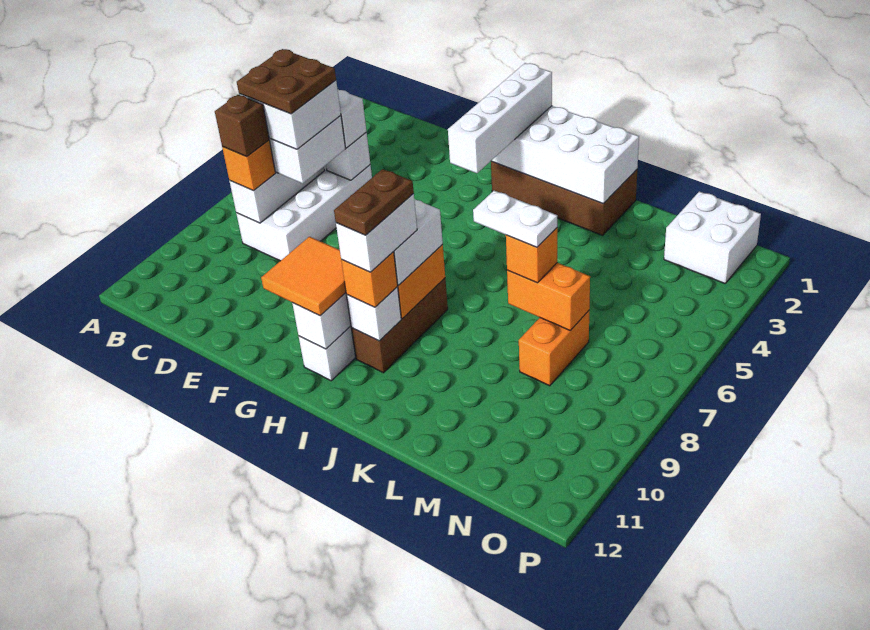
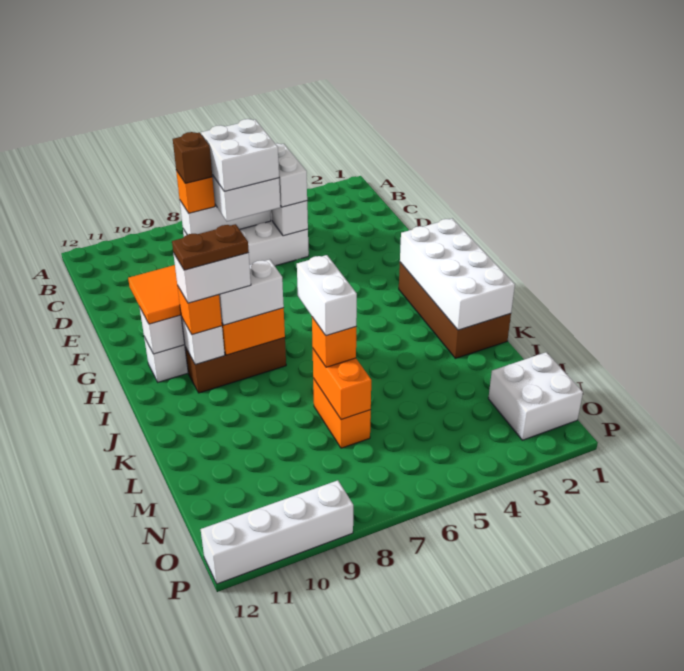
brown plate C6:D7 level 5 -> none
white brick H1:H4 level 3 -> white brick P9:P12 level 1
white plate K7:L7 level 4 -> white brick K7:L7 level 4
orange brick M7:M8 level 1 -> orange brick L7:M7 level 1

